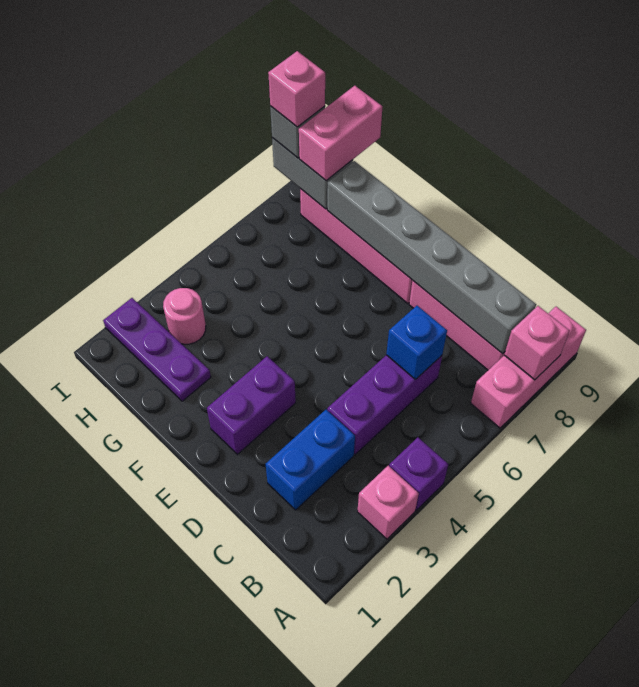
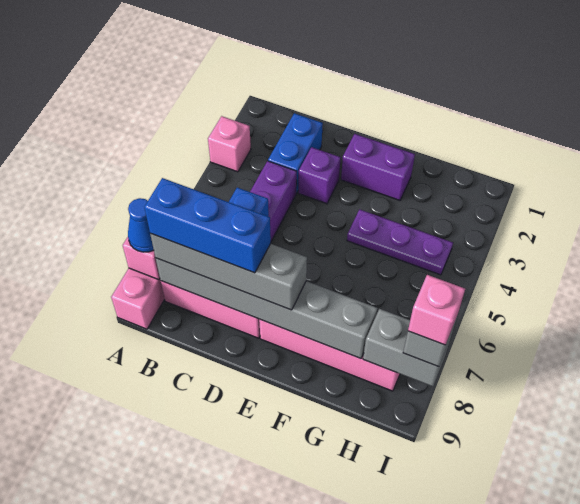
purple brick A4 level 1 -> purple brick D3 level 1
none -> blue cone A8 level 3
none -> grey brick B8:E8 level 3
none -> blue brick B8:D8 level 4
purple brick E2:E3 level 1 -> purple brick E2:F2 level 1
purple plate G2:I2 level 1 -> purple plate F4:H4 level 1
pink round brick H3 level 1 -> none
pink brick H8:H9 level 3 -> none

